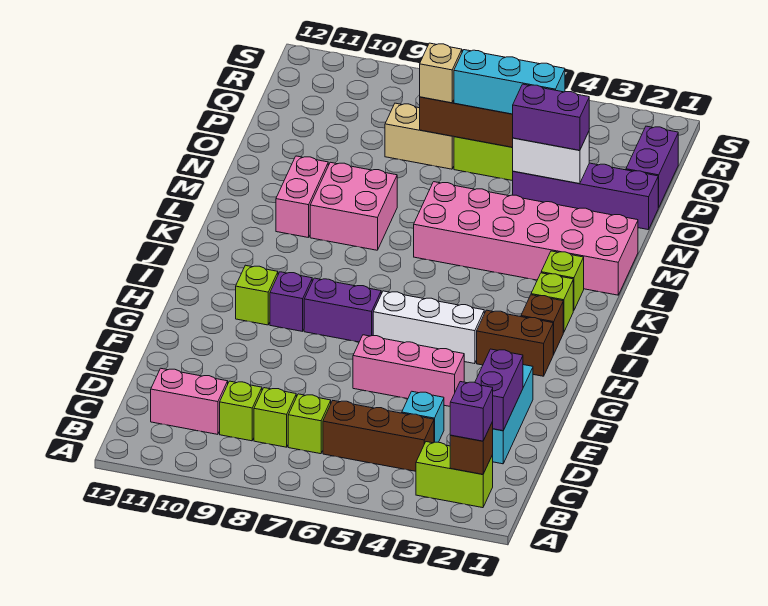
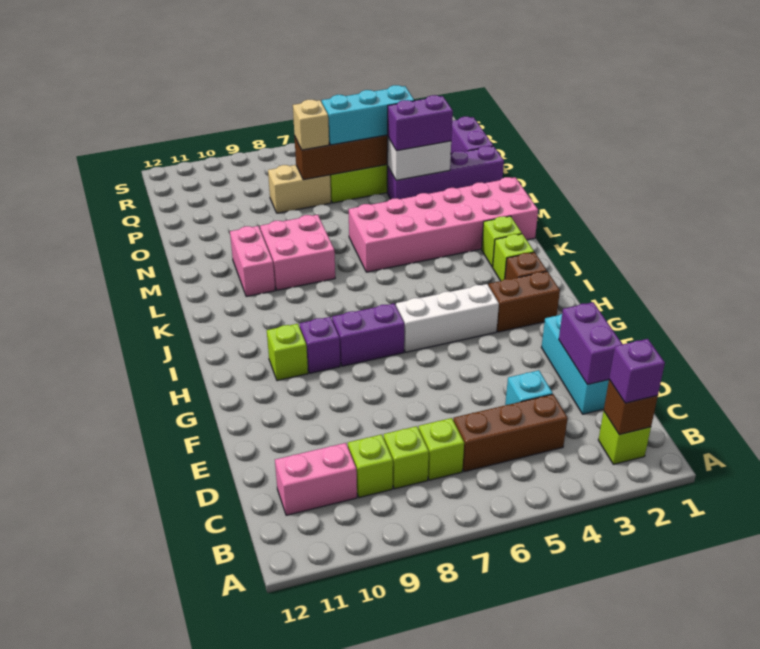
lime brick B2:B3 level 1 -> lime brick B2 level 1
pink brick F4:F6 level 1 -> none

